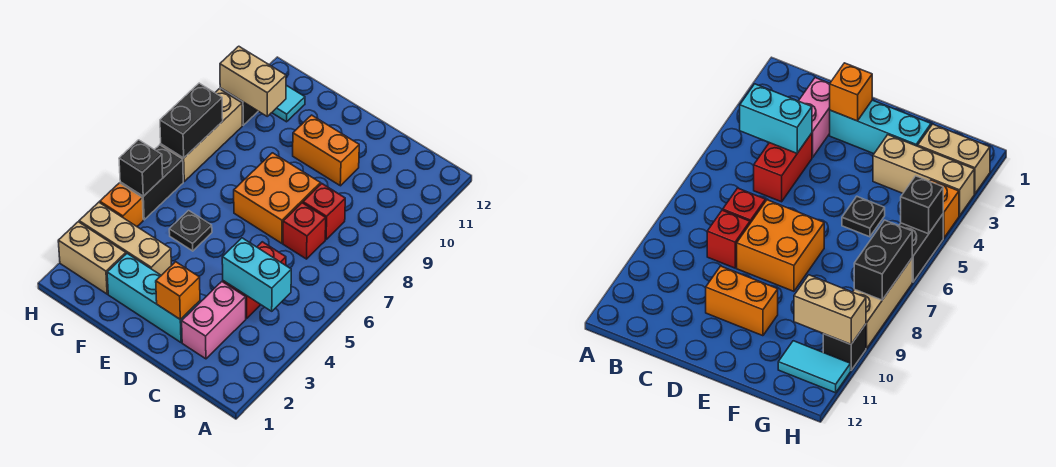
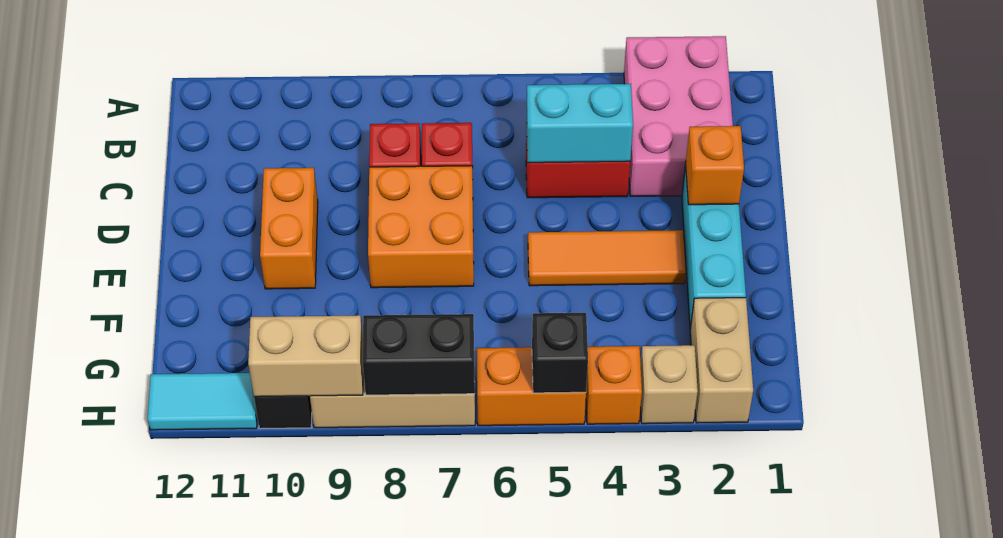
cyan brick B4:C4 level 2 -> cyan brick C4:C5 level 2
pink brick C2:C3 level 1 -> pink brick A2:C3 level 1
none -> orange tile E3:E5 level 1
tan brick F3:H3 level 1 -> tan brick H3 level 1
black plate F5 level 1 -> none
tan brick G10:H10 level 2 -> tan brick H9:H10 level 2
cyan tile G11:H11 level 1 -> cyan tile H11:H12 level 1
black brick H5:H6 level 1 -> orange brick H5:H6 level 1

